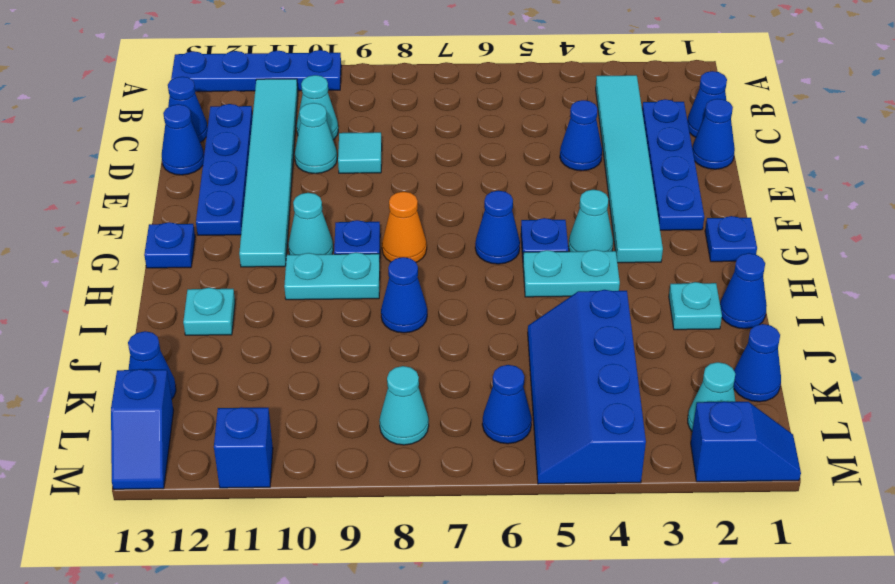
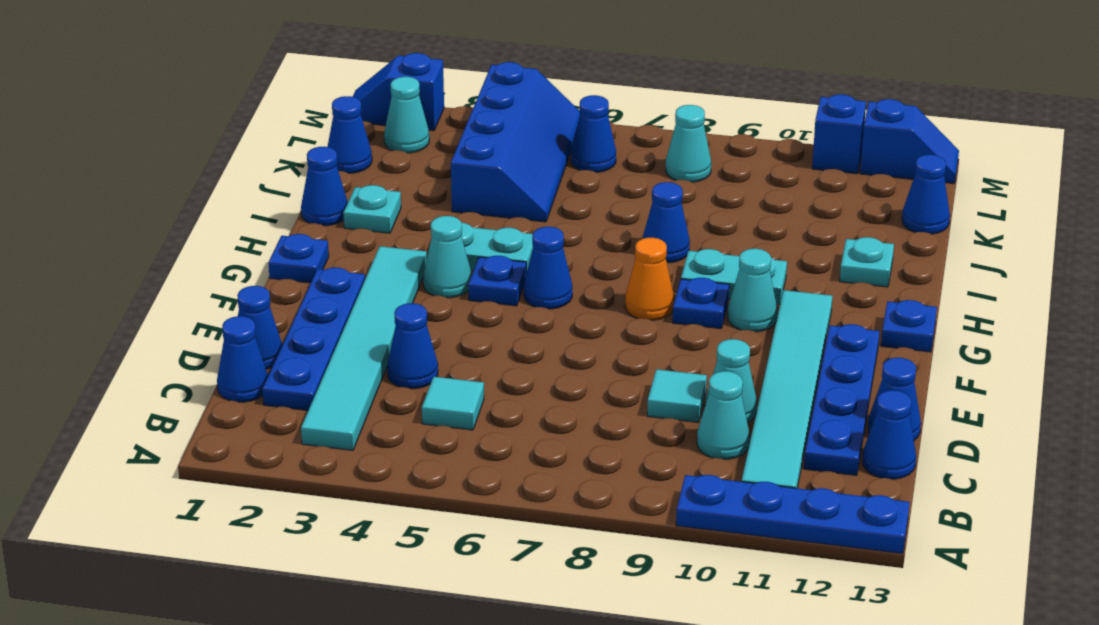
none -> cyan tile C5 level 1
blue slope L13:M13 level 1 top L -> blue slope M12:M13 level 1 top 12

